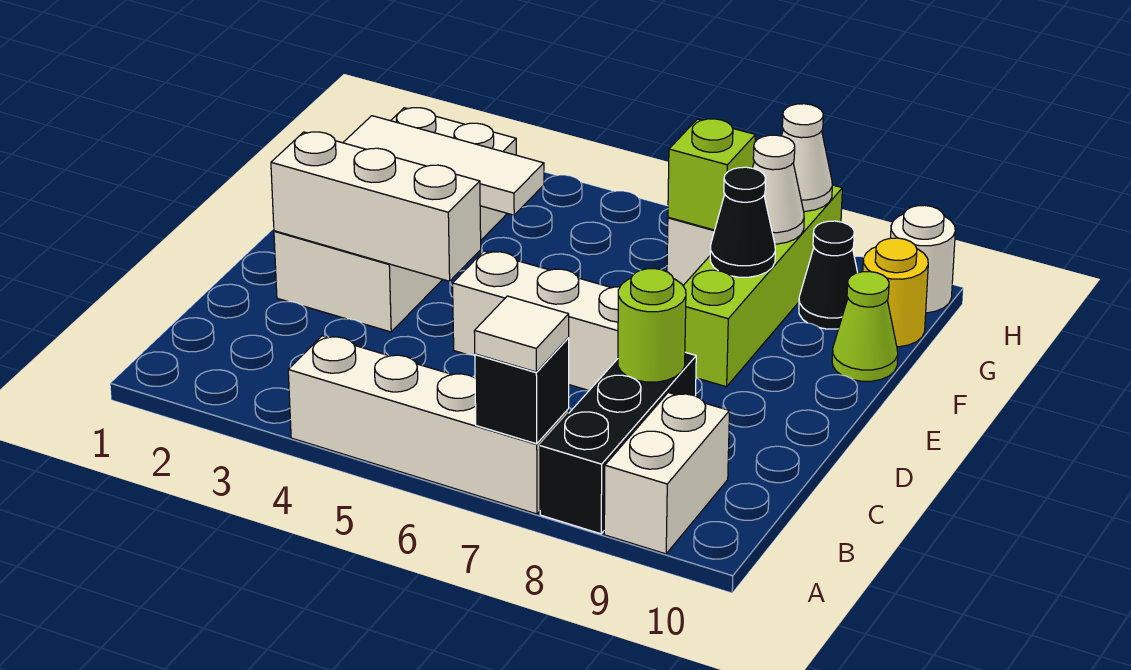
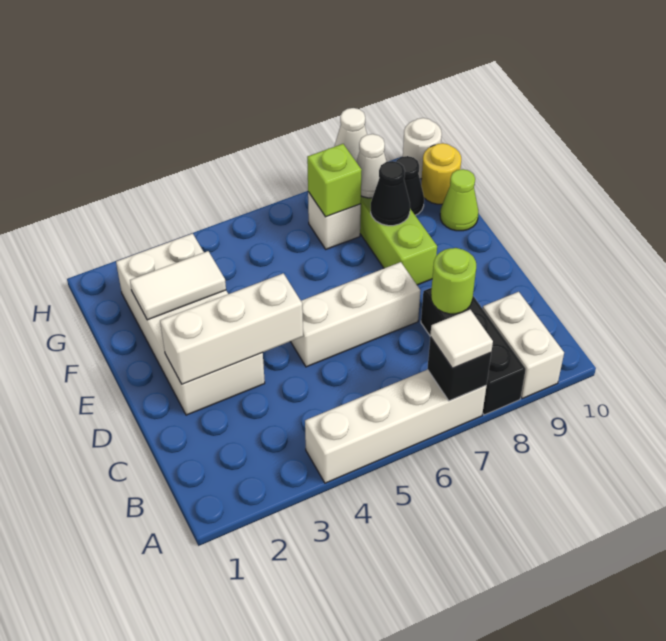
white tile F2:F4 level 2 -> white tile F2:F3 level 2

